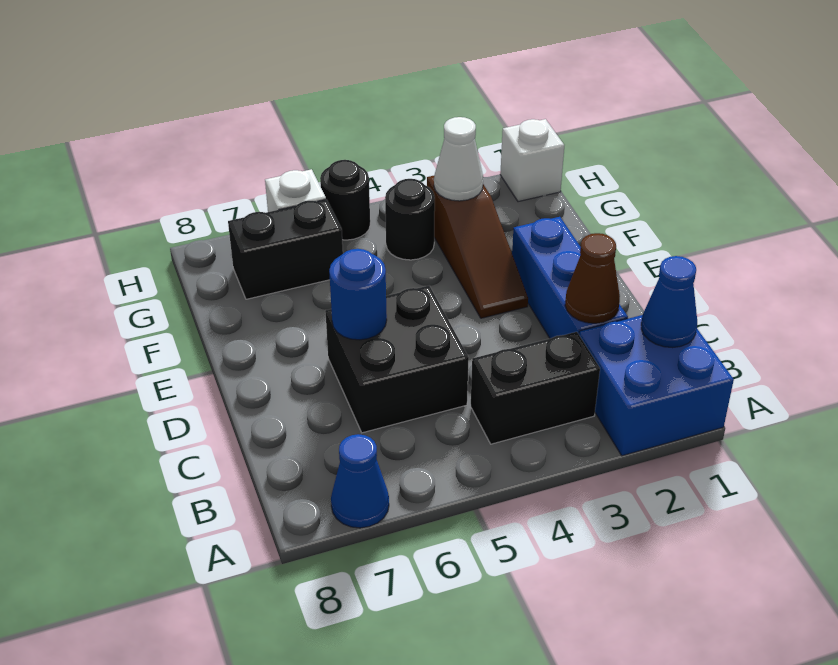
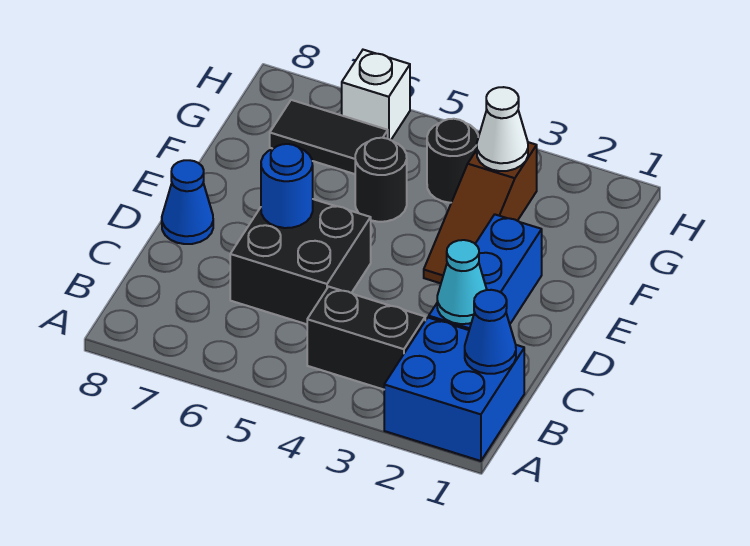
blue cone A7 level 1 -> blue cone D8 level 1
brown cone C2 level 2 -> cyan cone C2 level 2
black brick G6:G7 level 1 -> black tile G6:G7 level 1
white brick H1 level 1 -> none
black round brick H5 level 1 -> black round brick F5 level 1

